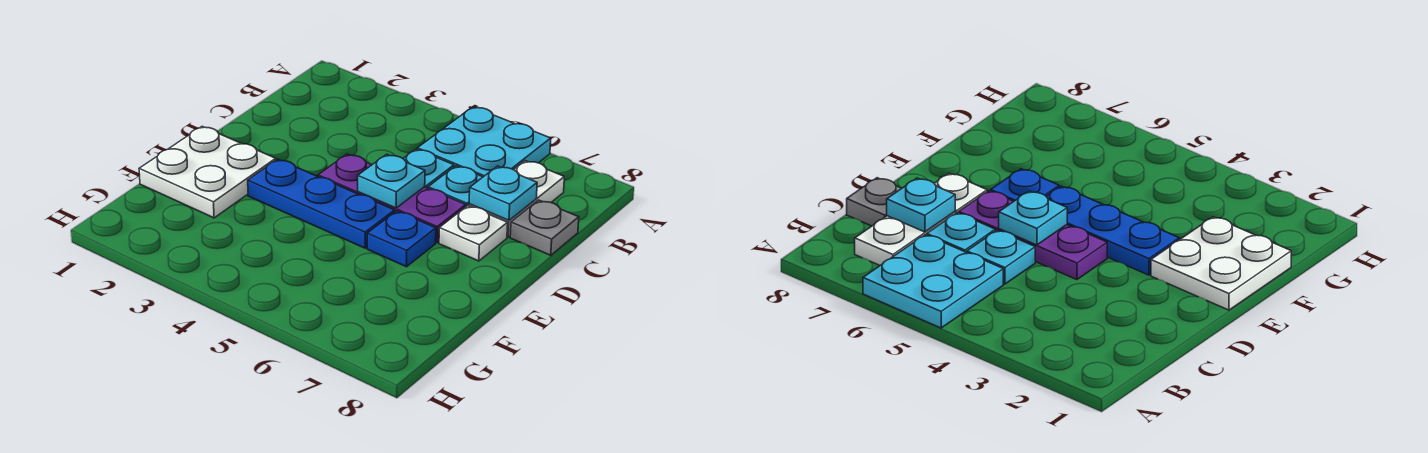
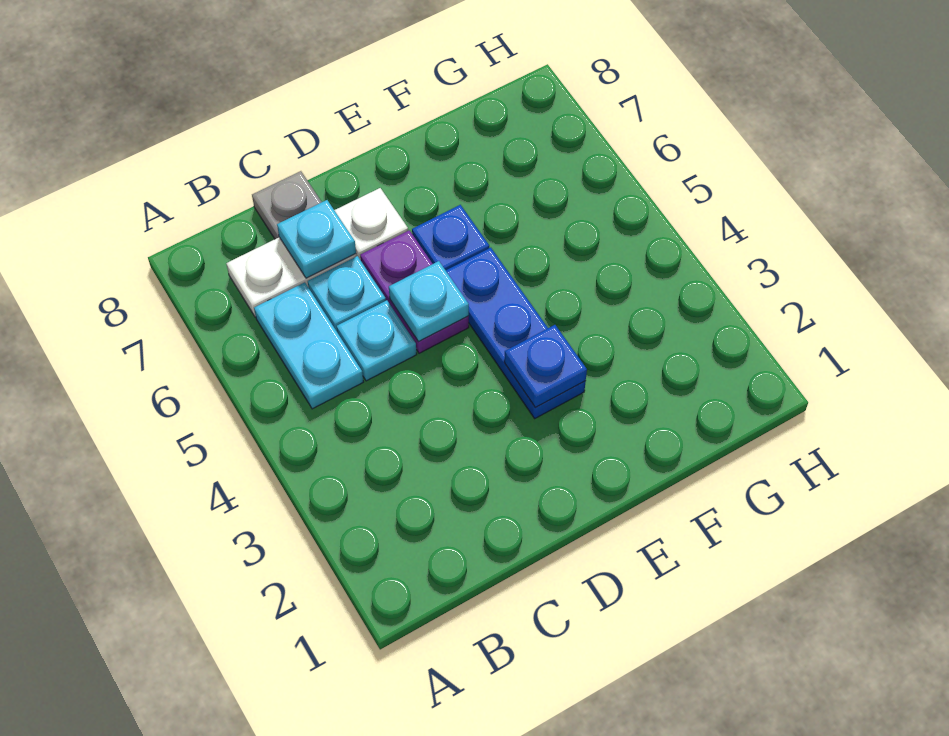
cyan plate A5:B6 level 1 -> cyan plate B5:B6 level 1
purple plate D4:D6 level 1 -> purple plate D5:D6 level 1
white plate E1:F2 level 1 -> none
none -> blue plate E3 level 2

